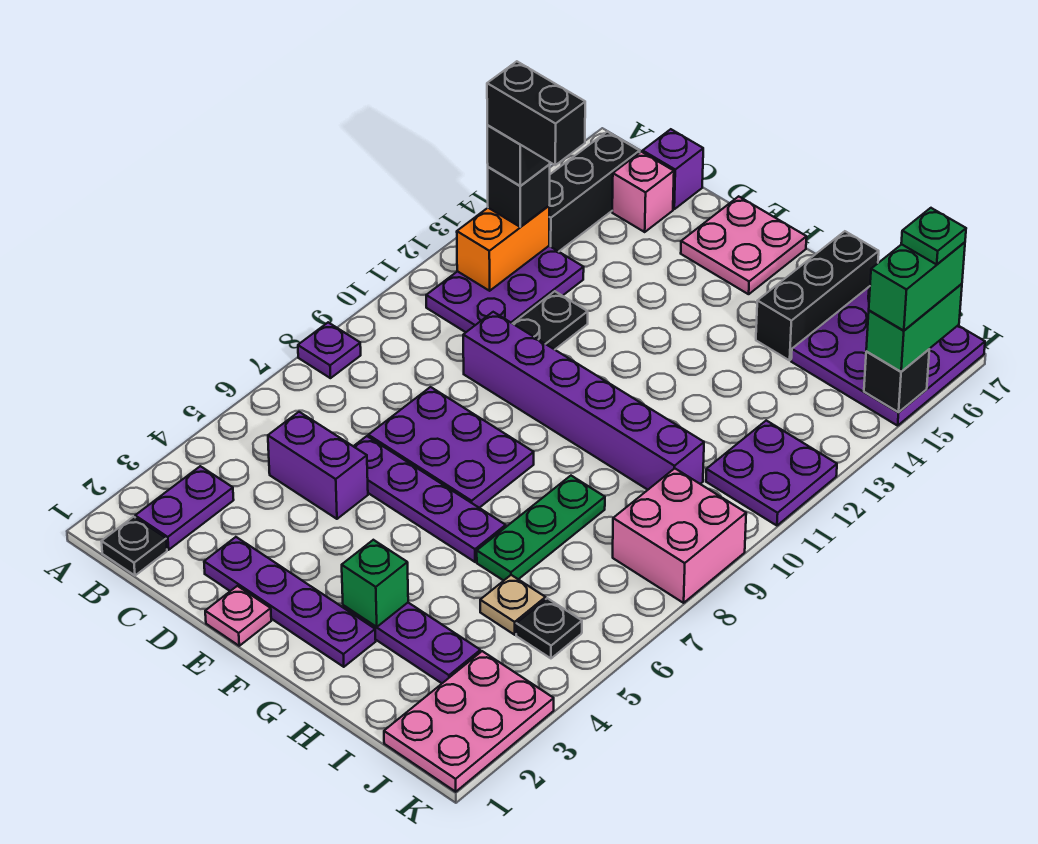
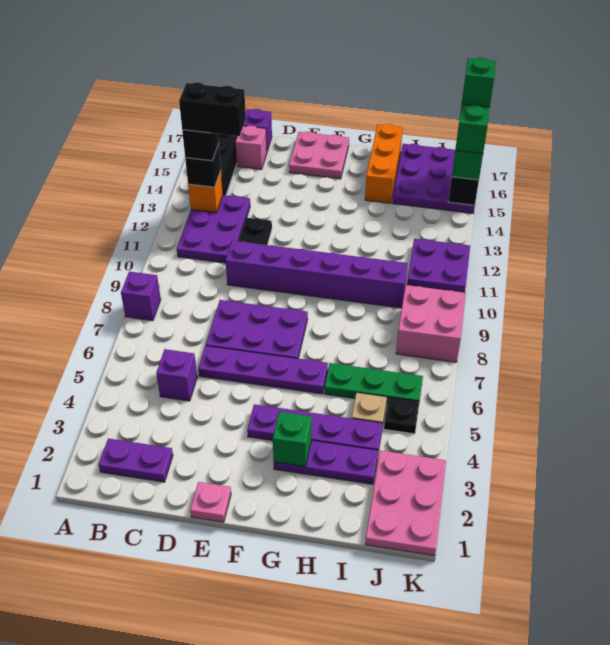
purple plate A8 level 1 -> purple brick A8 level 1
black plate B1 level 1 -> none
purple plate B2:B3 level 1 -> purple plate B2:C2 level 1
orange brick B12:B13 level 2 -> orange brick B13 level 2
purple brick C5:D5 level 1 -> purple brick C5 level 1
purple plate D2:G2 level 1 -> purple plate F4:I4 level 1
green plate H6:H8 level 1 -> green plate H6:J6 level 1
black brick H15:H17 level 1 -> orange brick H15:H17 level 1
green plate K16 level 5 -> green brick K16 level 5

